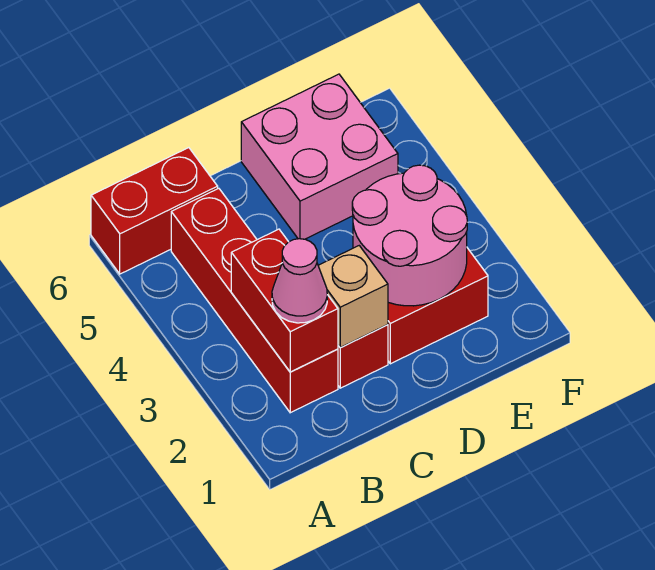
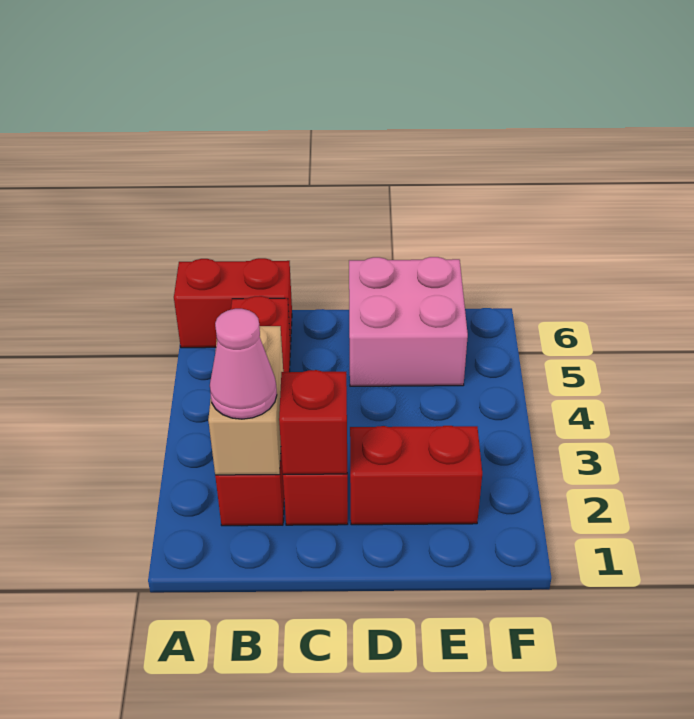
red brick B2:B3 level 2 -> tan brick B2:B3 level 2
tan brick C2 level 2 -> red brick C2 level 2
pink round brick D2:E3 level 2 -> none

